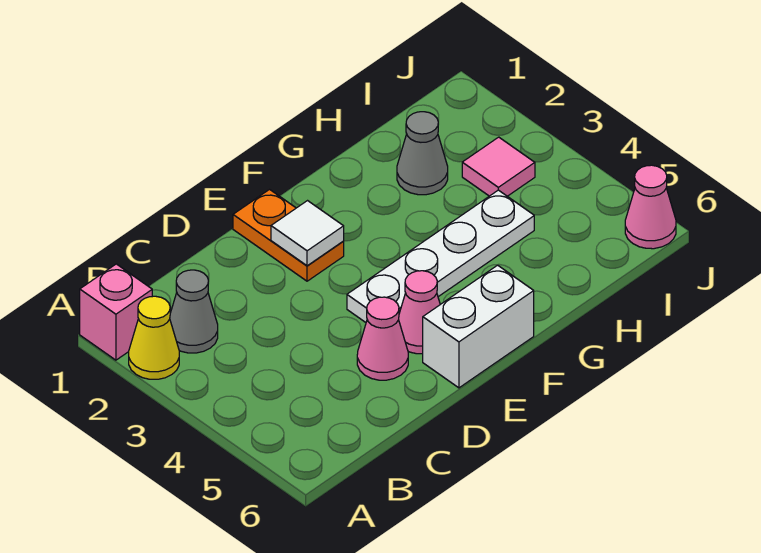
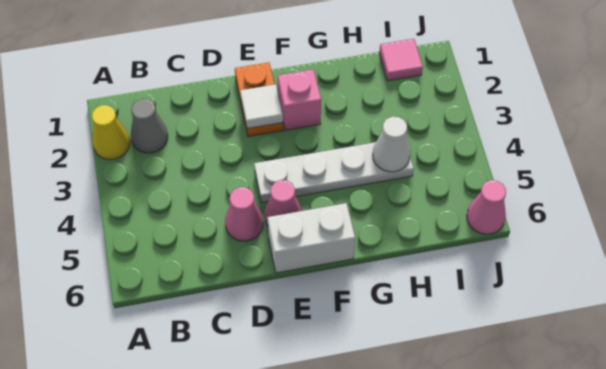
pink brick A1 level 1 -> pink brick F2 level 1
grey cone H2 level 1 -> none
none -> white cone H4 level 2
pink tile I3 level 1 -> pink tile I1 level 1

